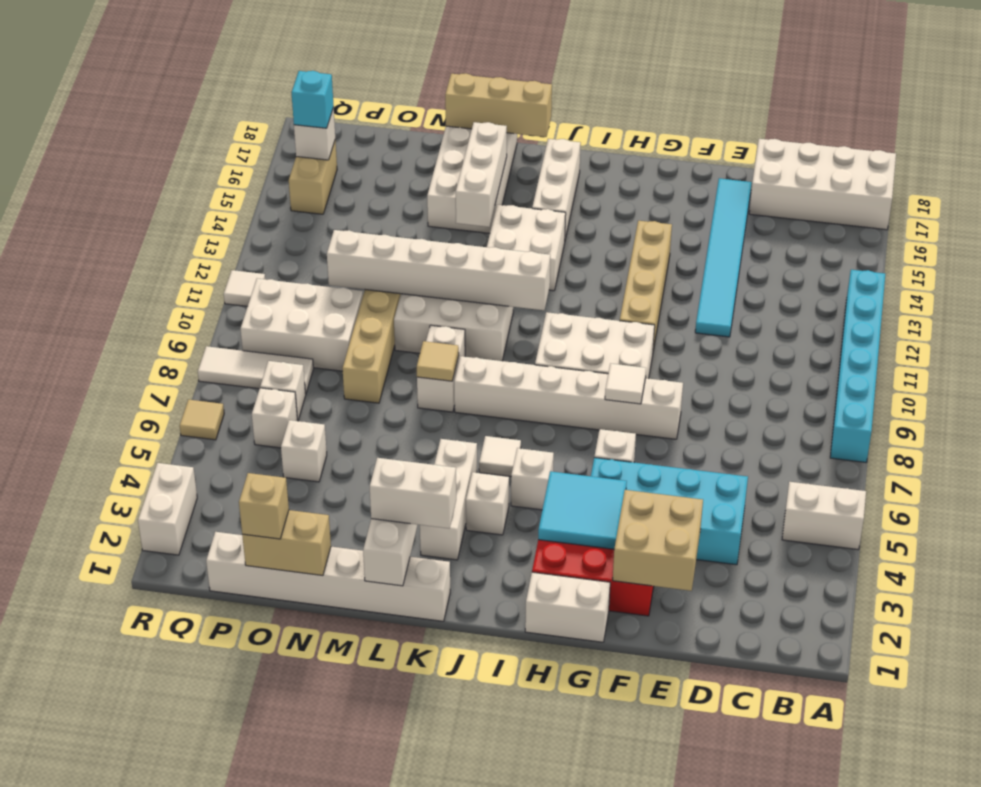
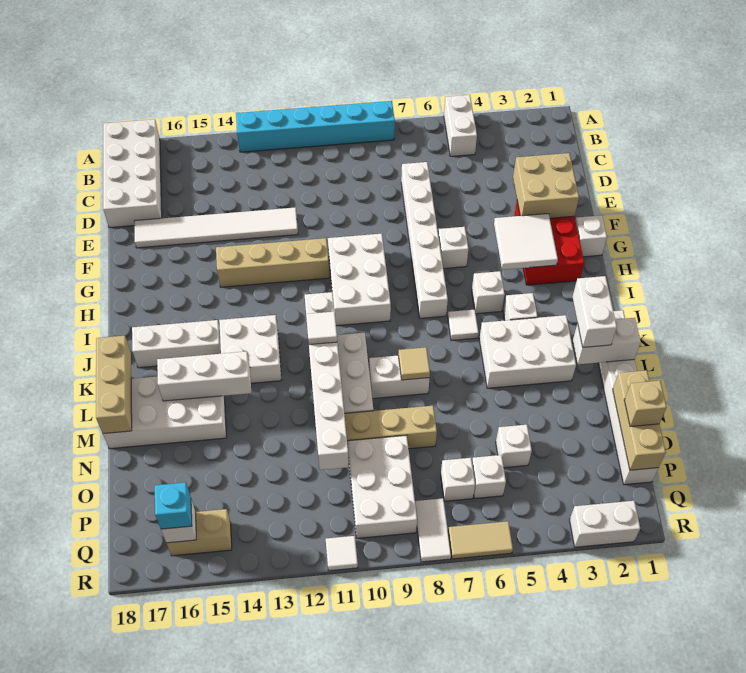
cyan brick D4:G5 level 1 -> none
cyan tile E12:E17 level 1 -> white tile E12:E17 level 1
white brick F8:K8 level 1 -> white brick D7:I7 level 1
white brick G1:H1 level 1 -> white brick G1 level 1
cyan tile G3:H4 level 2 -> white tile G3:H4 level 2
white tile G8 level 2 -> white tile K11 level 3
white brick K3:K5 level 1 -> white brick K3:L5 level 1
tan brick N1:O1 level 2 -> tan brick N1:P1 level 2
white tile P8:R8 level 1 -> white tile Q8:R8 level 1
tan tile R6 level 1 -> tan tile R6:R7 level 1

